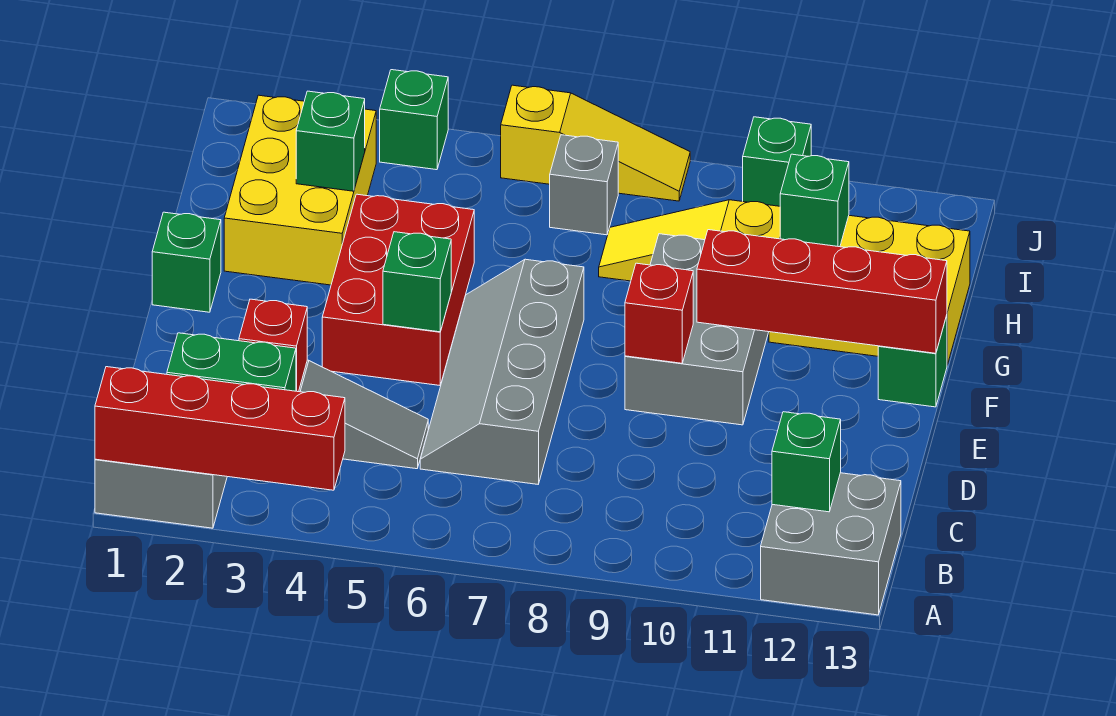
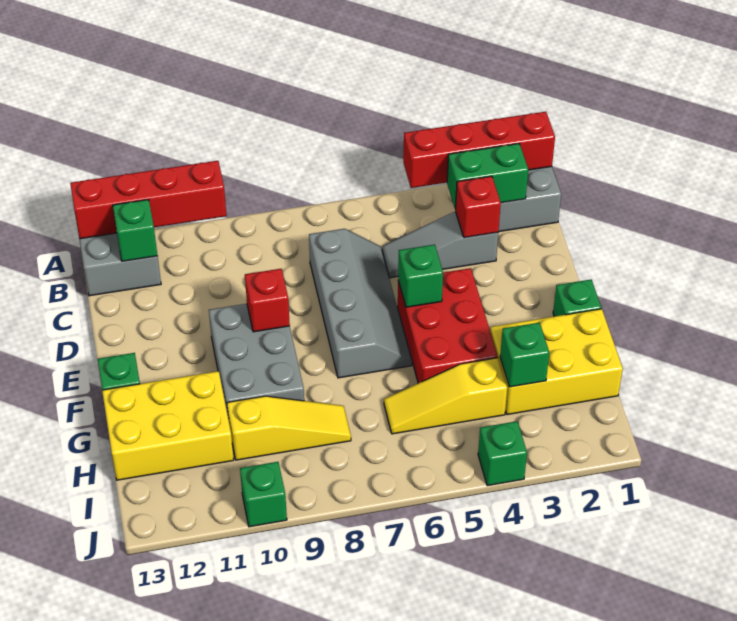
red brick F10:F13 level 2 -> red brick A10:A13 level 2
yellow brick G2:I3 level 1 -> yellow brick G1:H3 level 1
green brick H11 level 2 -> none
grey brick I7 level 1 -> none
yellow slope J6:J8 level 1 top 6 -> yellow slope H4:H6 level 1 top 4

